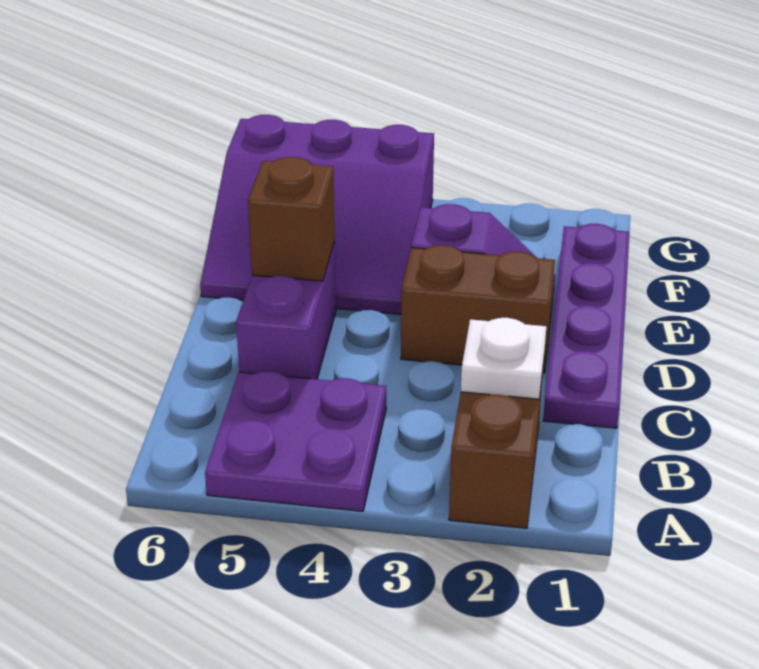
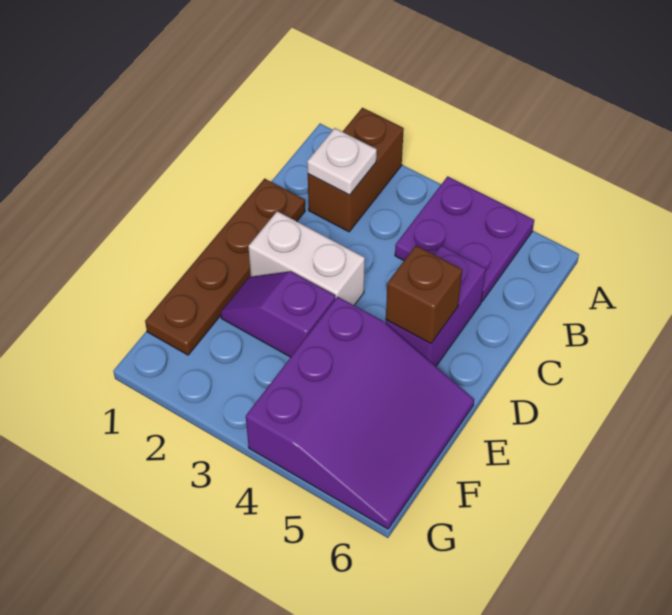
purple plate C1:F1 level 1 -> brown plate C1:F1 level 1
brown brick D2:D3 level 1 -> white brick D2:D3 level 1
purple slope E4:G6 level 1 top G -> purple slope E4:G6 level 1 top 4

